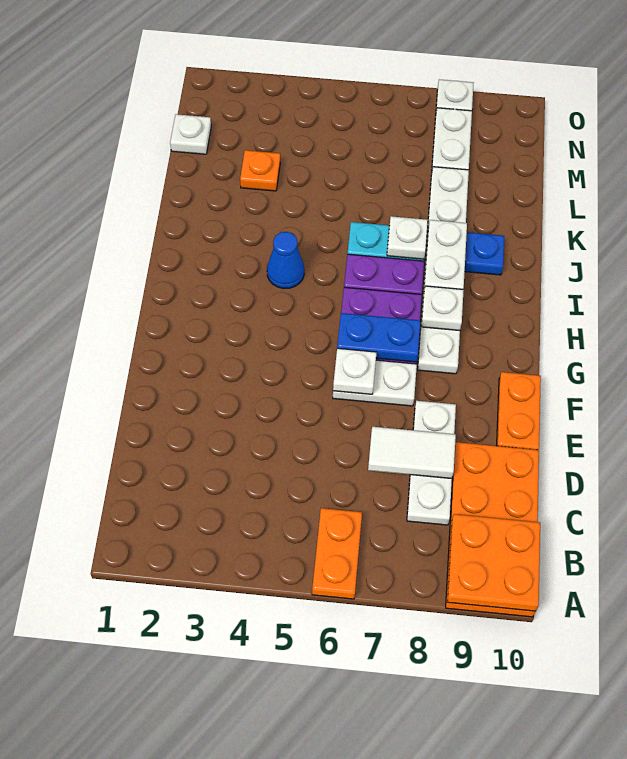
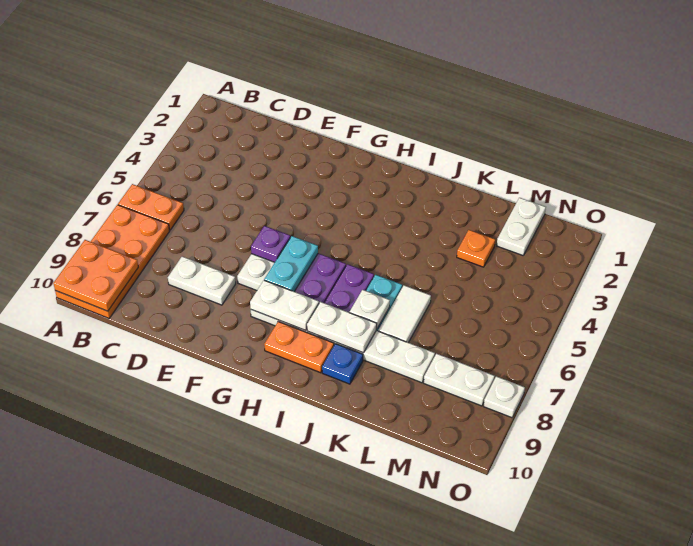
orange plate A9:D10 level 1 -> orange plate A7:B10 level 1
white plate C8:E8 level 1 -> white plate D8:E8 level 1
white tile D7:D8 level 2 -> white tile K6:K7 level 1
orange plate E10:F10 level 1 -> orange plate H9:I9 level 1
white plate F6 level 2 -> purple plate F6 level 2
blue plate G6:G7 level 2 -> cyan plate G6:G7 level 2
white plate H8 level 2 -> white plate G8:H8 level 2
blue cone I4 level 1 -> none
white plate M1 level 1 -> white plate M1:M2 level 1

